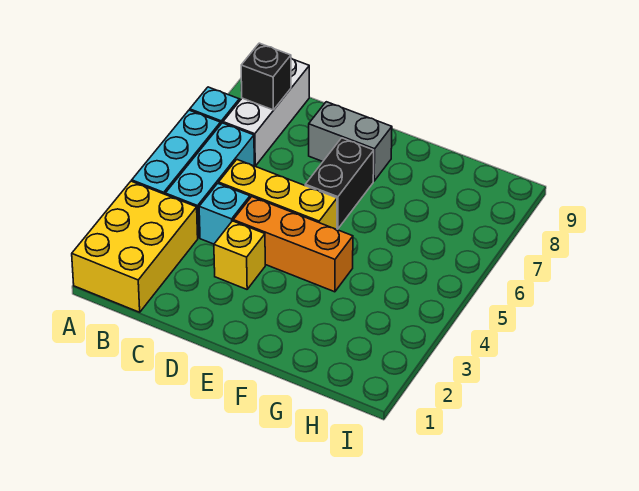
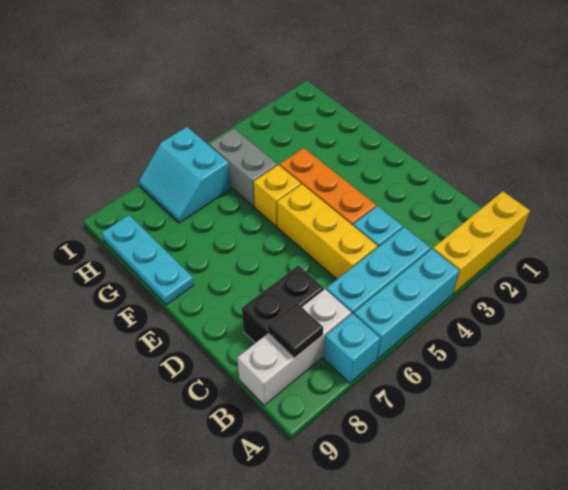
yellow brick A1:B3 level 1 -> yellow brick A1:A3 level 1
black brick B8 level 2 -> black tile B8 level 2
yellow brick D3 level 1 -> yellow brick F5 level 1
grey brick D8:E8 level 1 -> grey brick G5:H5 level 1
black brick E6:E7 level 1 -> black brick C7:C8 level 1
none -> cyan plate F9:H9 level 1
none -> cyan slope H6:I7 level 1 top 6

